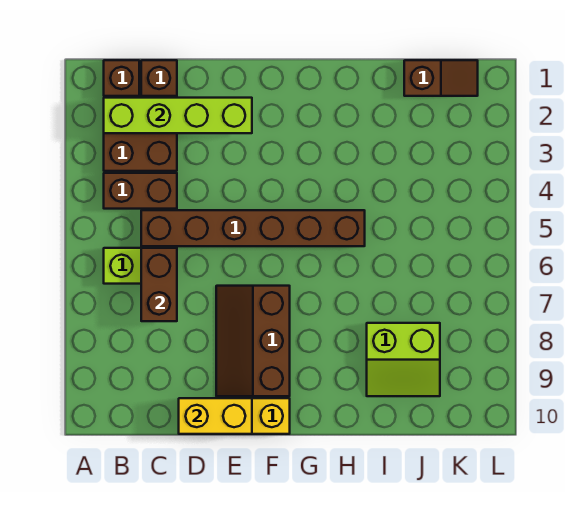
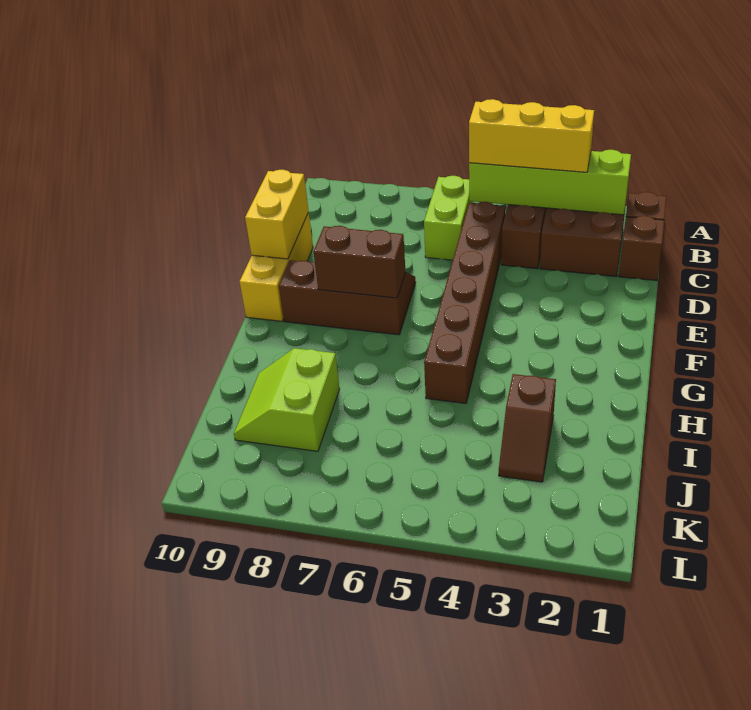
lime brick B2:E2 level 2 -> lime brick B2:B5 level 2
none -> yellow brick B3:B5 level 3
brown brick C6:C7 level 2 -> brown brick F7:F8 level 2
brown slope J1:K1 level 1 top J -> brown slope I3:J3 level 1 top I

